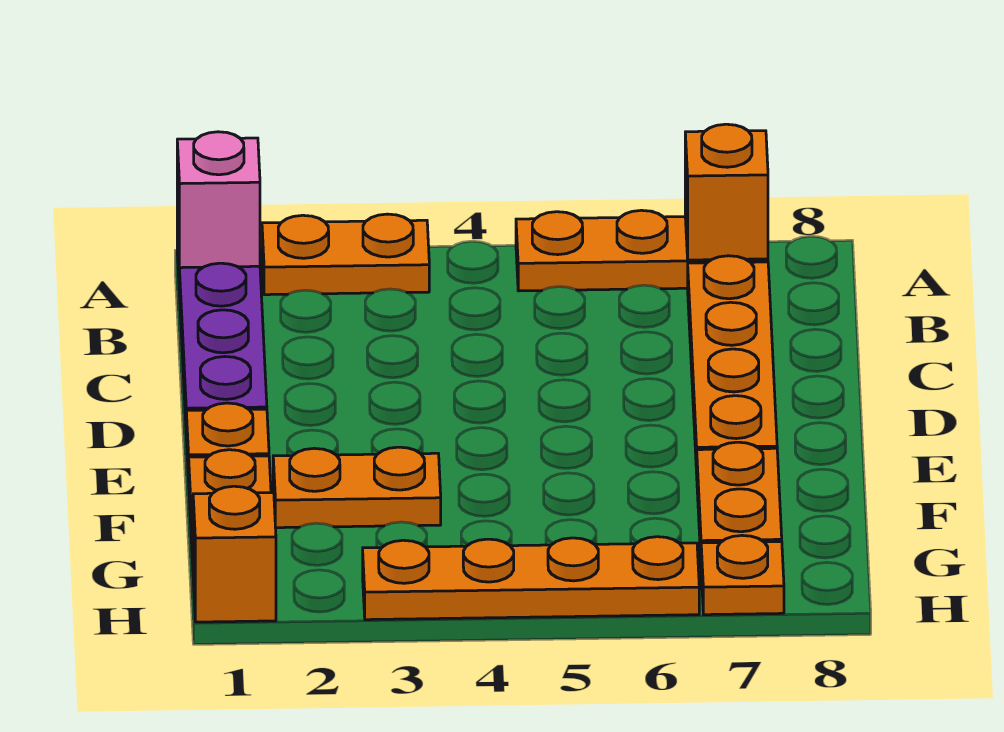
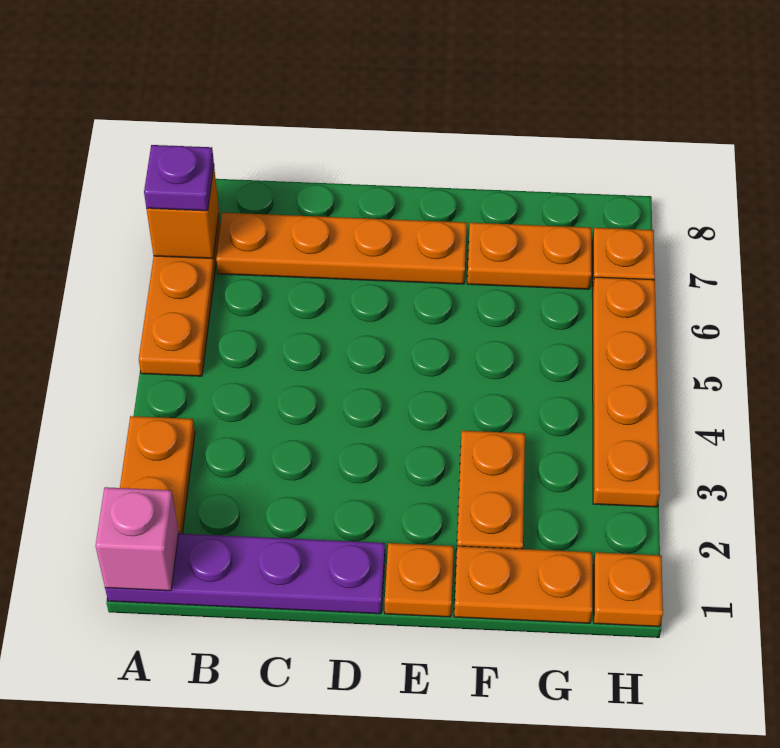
none -> purple plate A7 level 3
orange brick H1 level 1 -> orange plate H1 level 1

